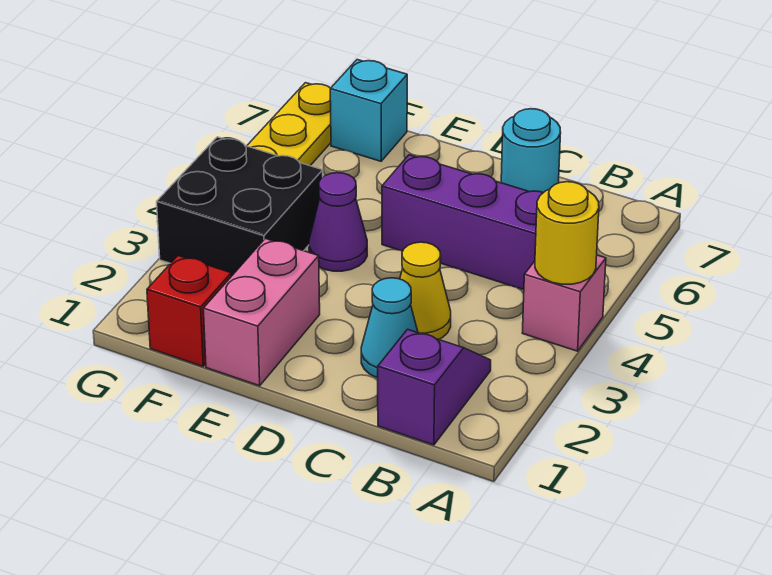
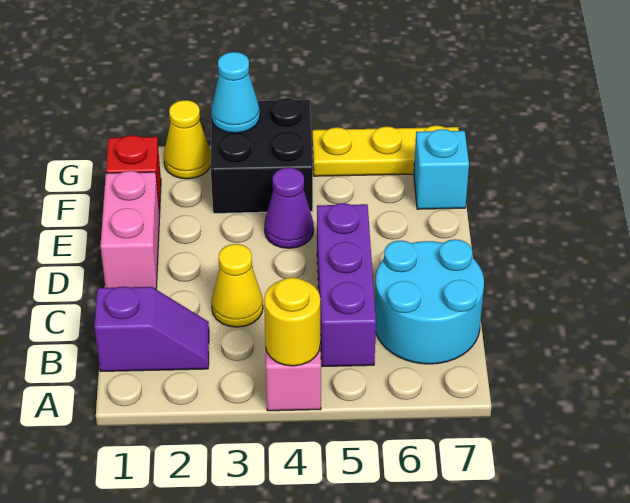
cyan cone C2 level 1 -> cyan cone G3 level 2
cyan round brick C7 level 1 -> cyan round brick B6:C7 level 1
pink brick E1:E2 level 1 -> pink brick D1:E1 level 1
none -> yellow cone G2 level 1

